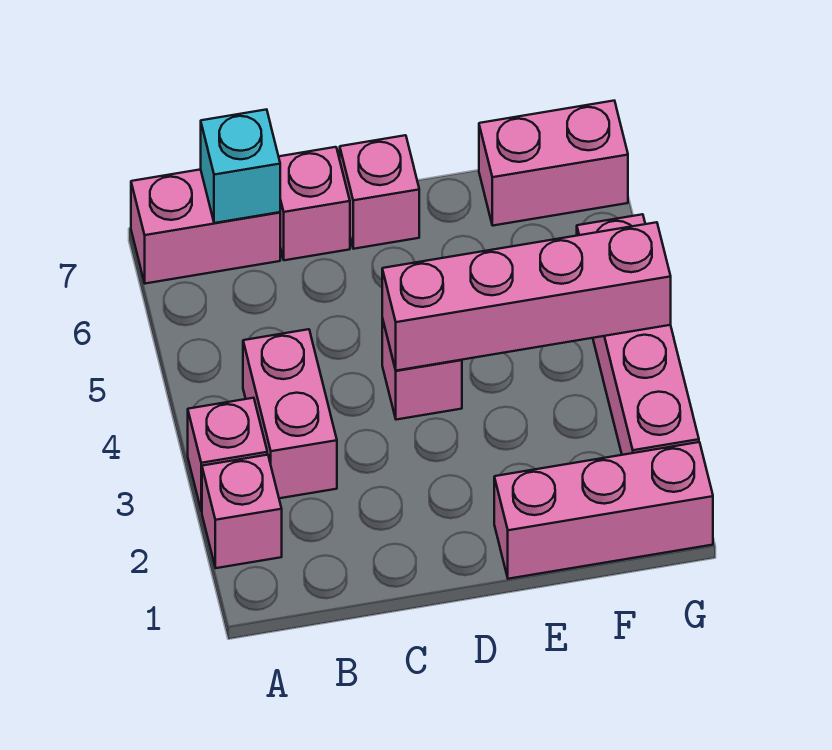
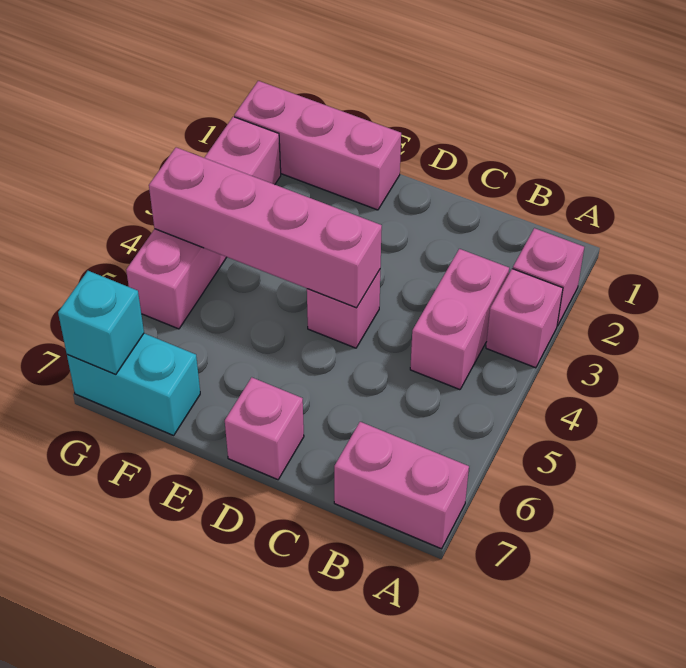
cyan brick B7 level 2 -> cyan brick G7 level 2
pink brick C7 level 1 -> none
pink brick F7:G7 level 1 -> cyan brick F7:G7 level 1

